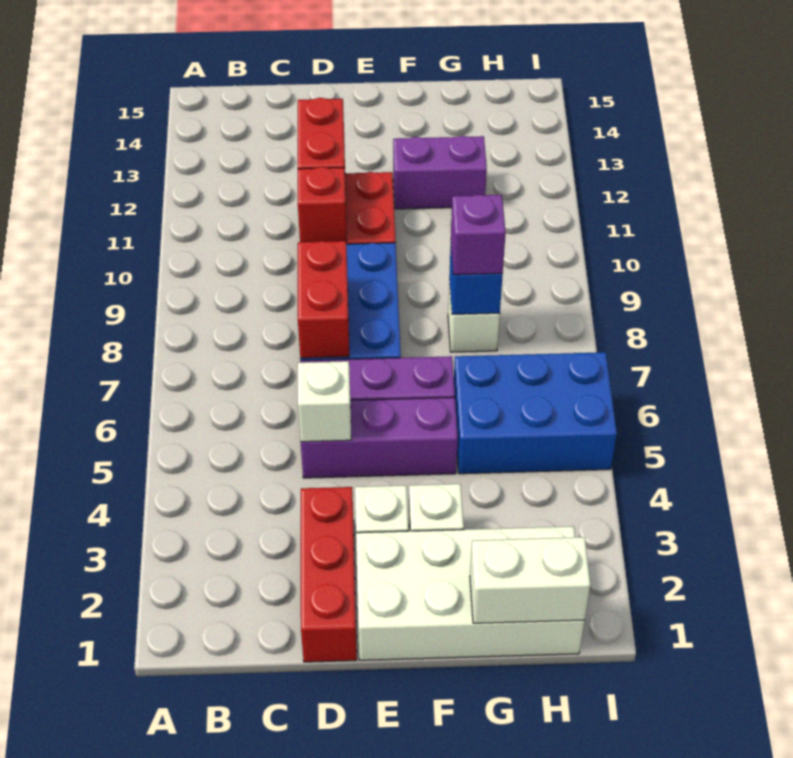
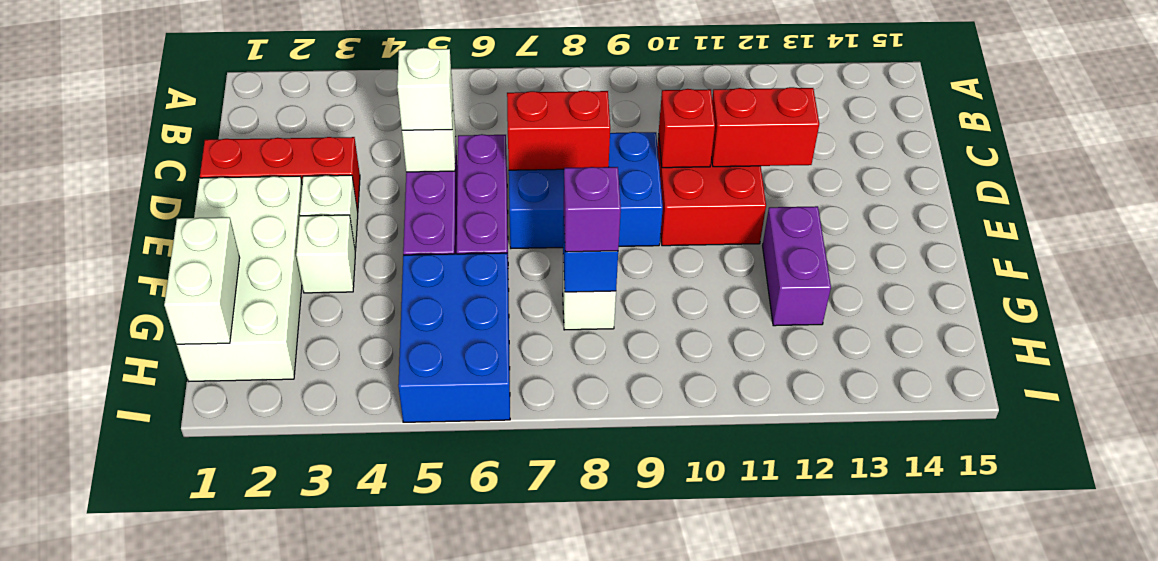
none -> white brick D5 level 3

